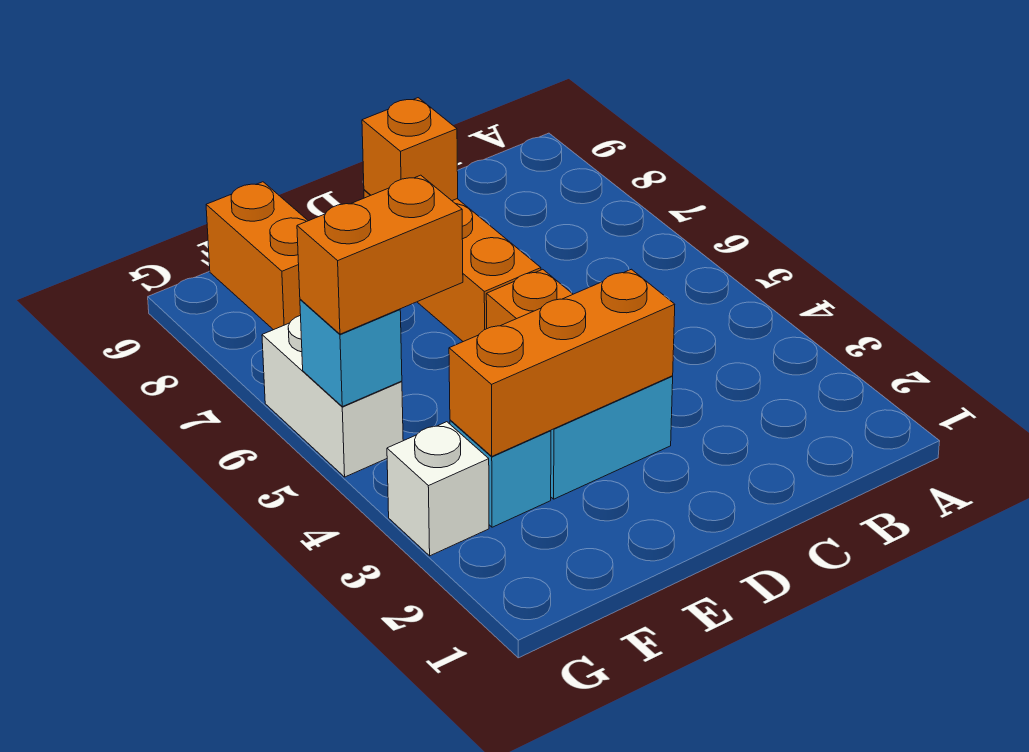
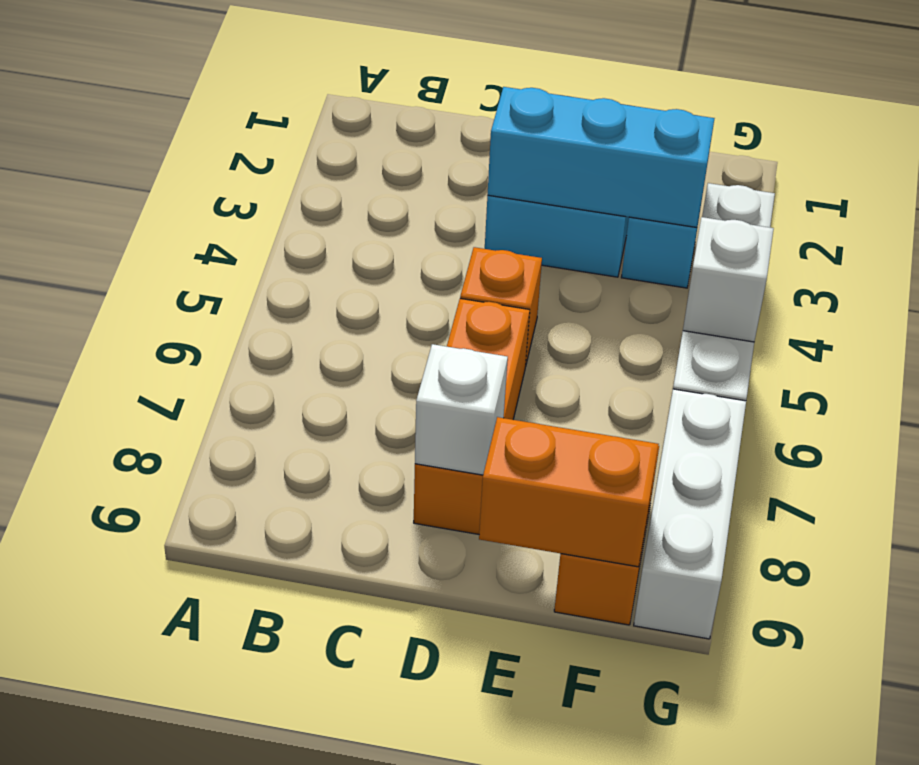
orange brick D3:F3 level 2 -> cyan brick D3:F3 level 2
orange brick D8 level 2 -> white brick D8 level 2
orange brick F5:G5 level 3 -> orange brick E9:F9 level 2
cyan brick G5 level 2 -> white brick G5 level 2
none -> white brick G7:G9 level 1

